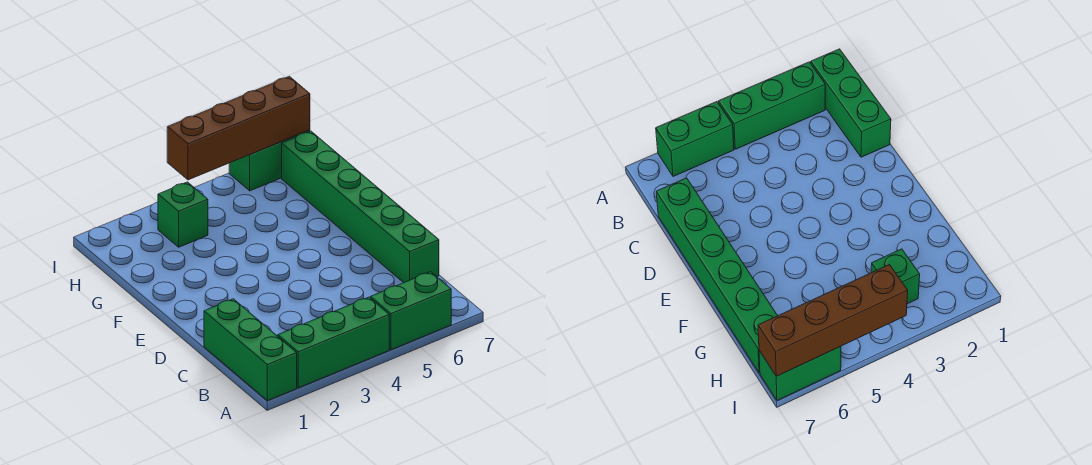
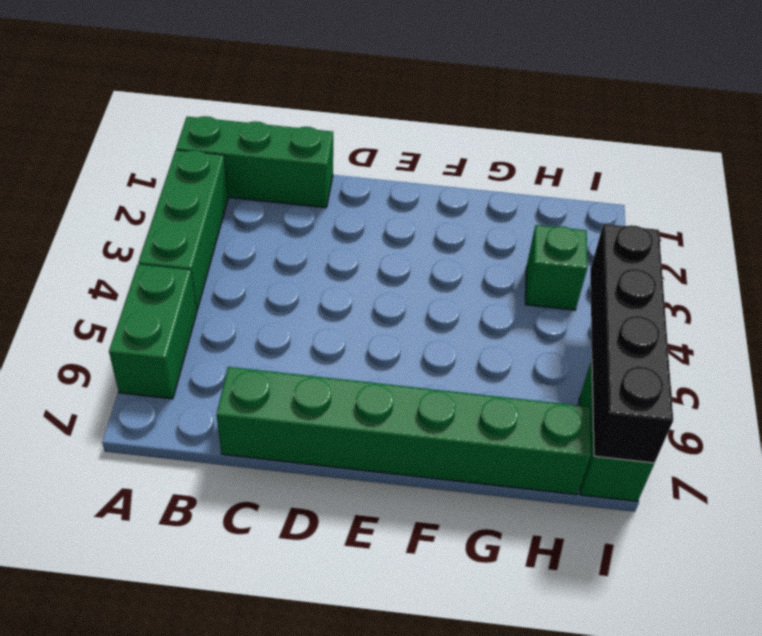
brown brick I4:I7 level 2 -> black brick I4:I7 level 2

